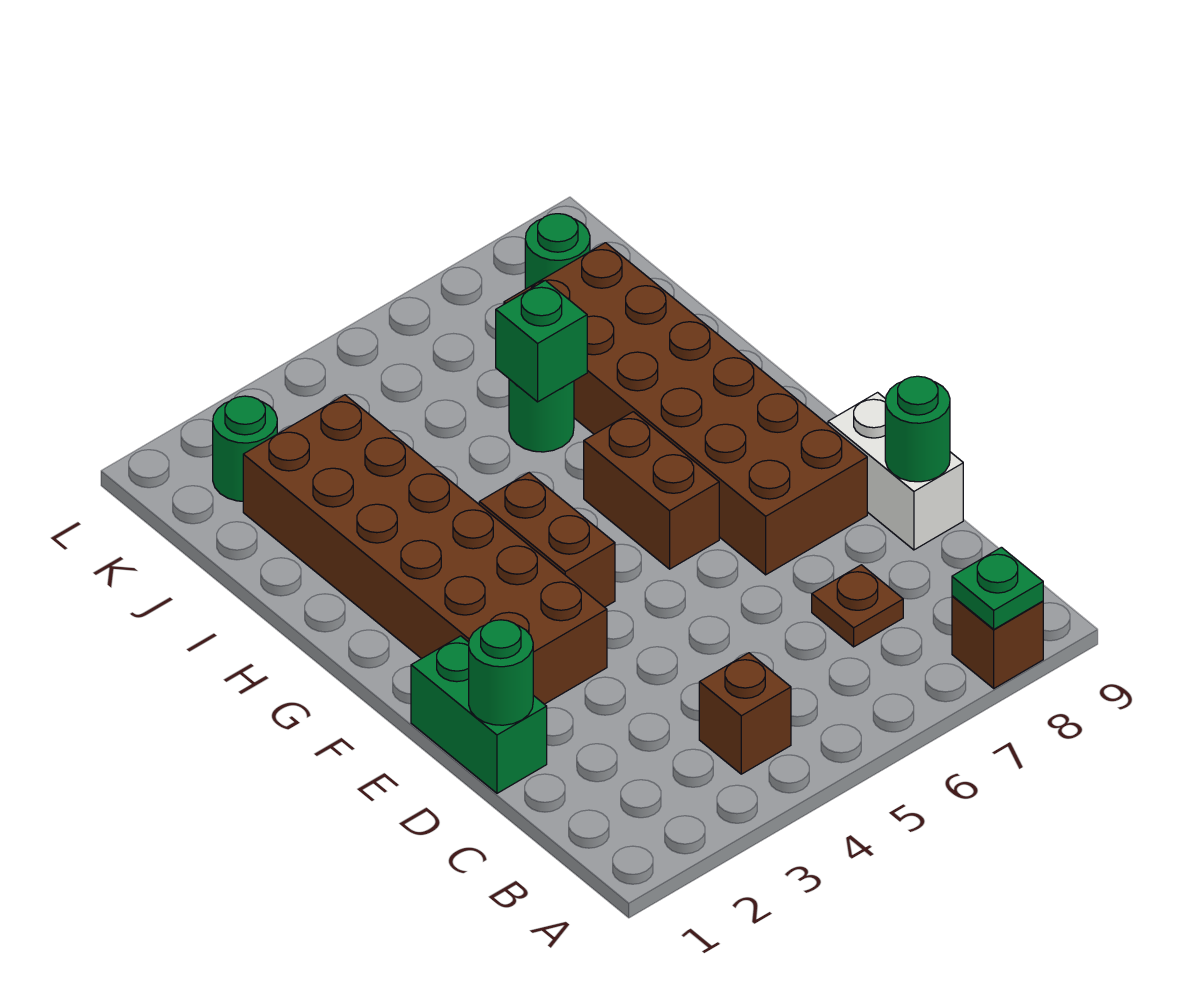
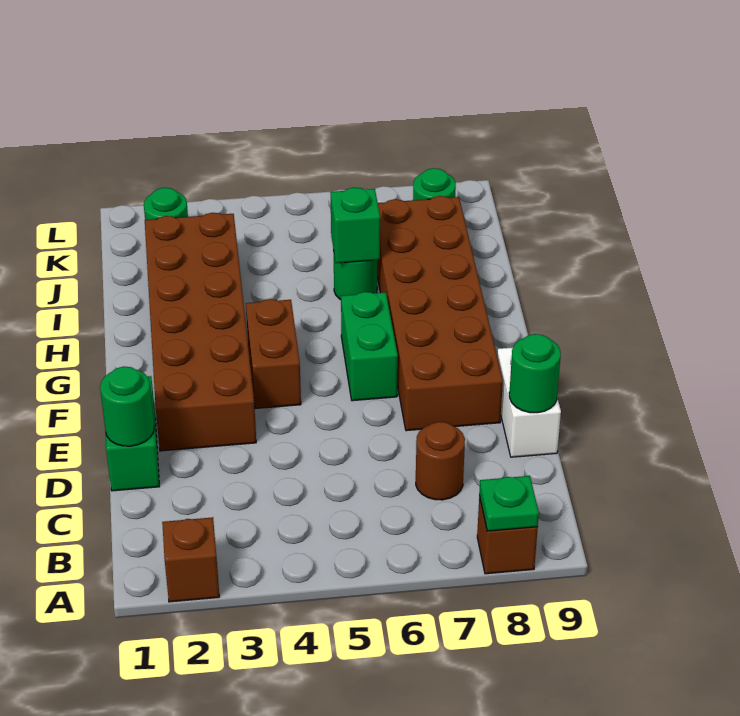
brown brick B4 level 1 -> brown brick A2 level 1
brown plate C7 level 1 -> brown round brick C7 level 1
brown brick F6:G6 level 1 -> green brick F6:G6 level 1

